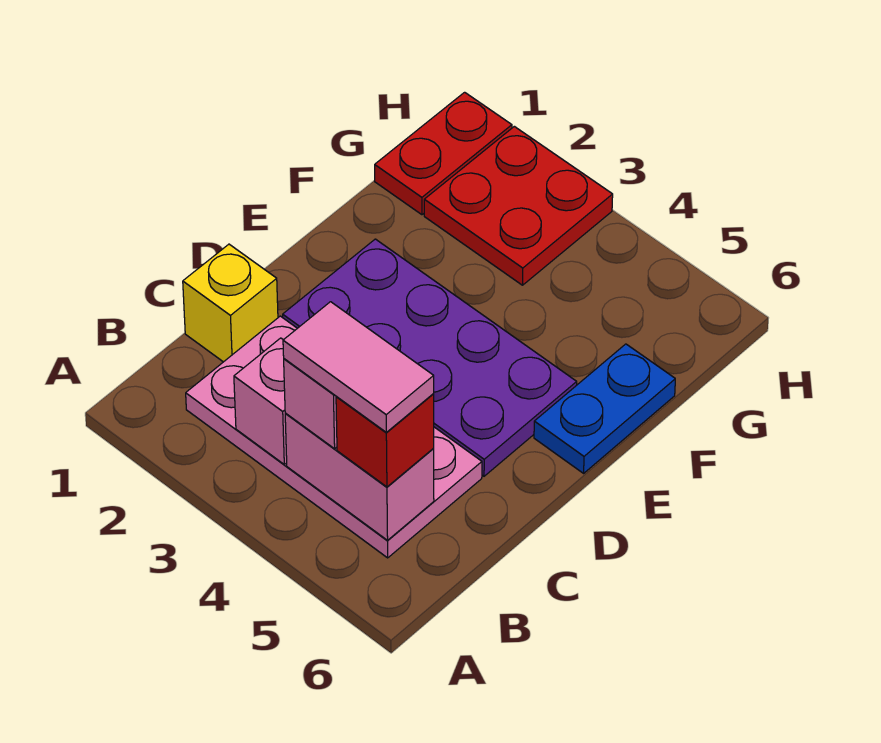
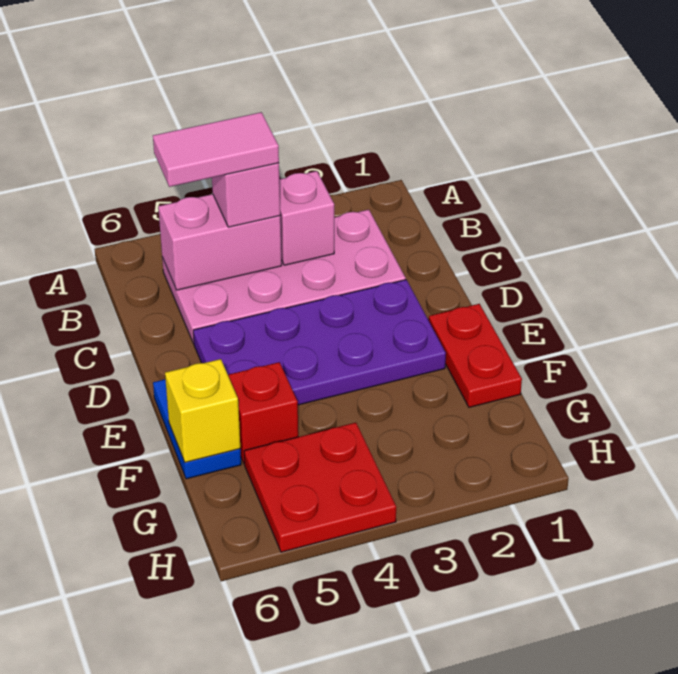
red brick B5 level 3 -> red brick F5 level 1
yellow brick C1 level 1 -> yellow brick F6 level 2
red plate G1:H1 level 1 -> red plate E1:F1 level 1
red plate G2:H3 level 1 -> red plate G4:H5 level 1

